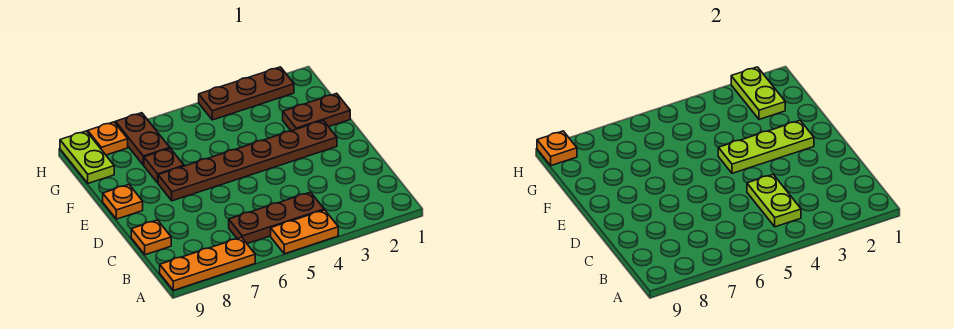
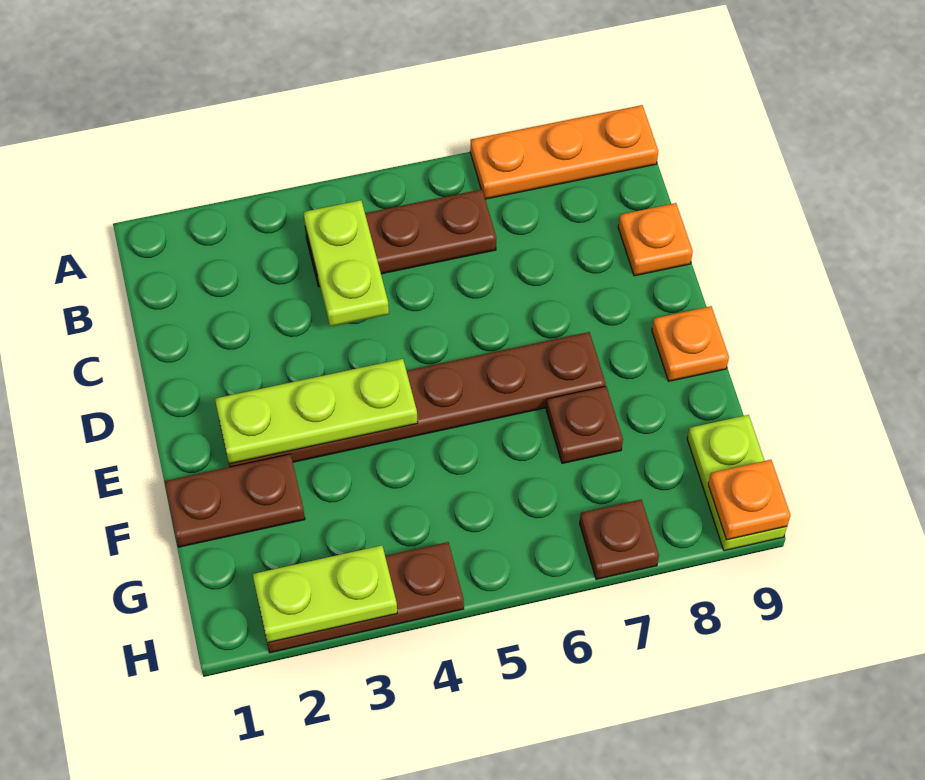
orange plate A4:A5 level 1 -> none
lime plate G2:H2 level 2 -> lime plate H2:H3 level 2
brown plate G7:H7 level 1 -> brown plate H7 level 1
orange plate H8 level 1 -> none

